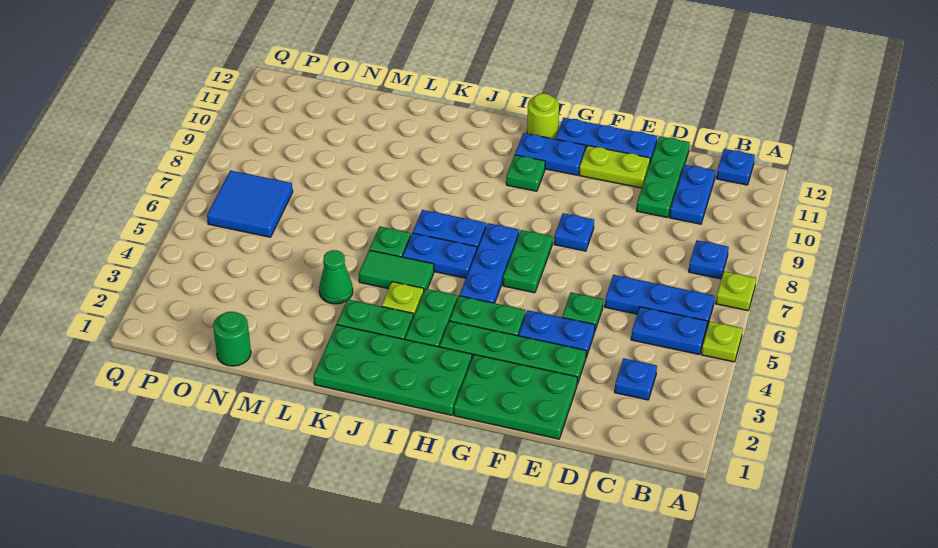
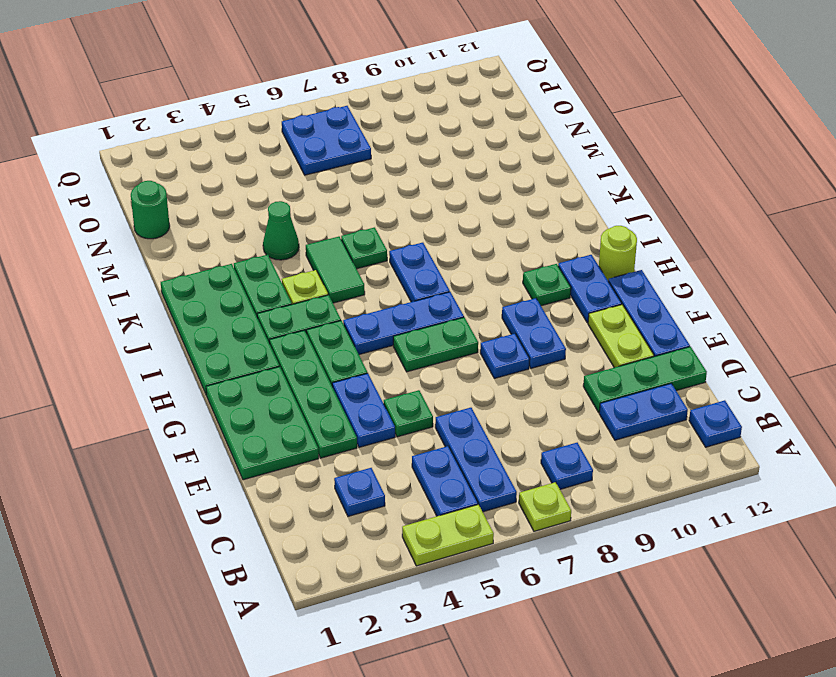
lime plate A5 level 1 -> lime plate A4:A5 level 1
blue plate I6:J6 level 1 -> blue plate F9:G9 level 1
blue tile O6:P7 level 1 -> blue plate O6:P7 level 1

